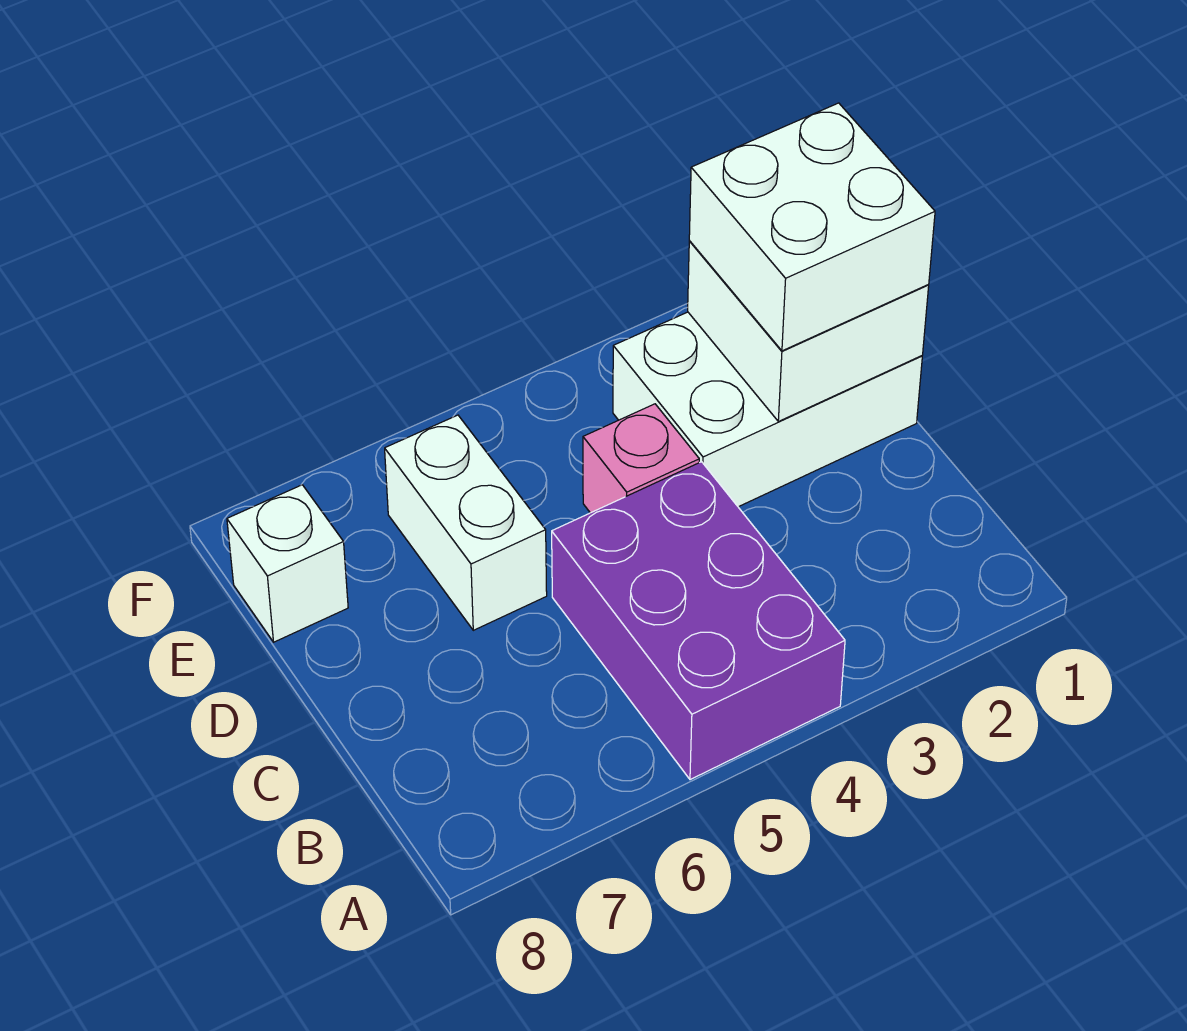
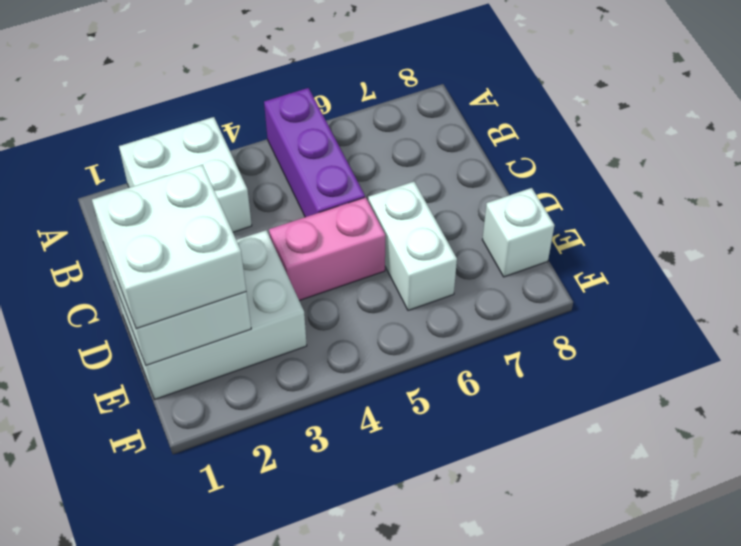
none -> white brick A2:B3 level 1
purple brick A4:C5 level 1 -> purple brick A5:C5 level 1
pink brick D4 level 1 -> pink brick D4:D5 level 1

